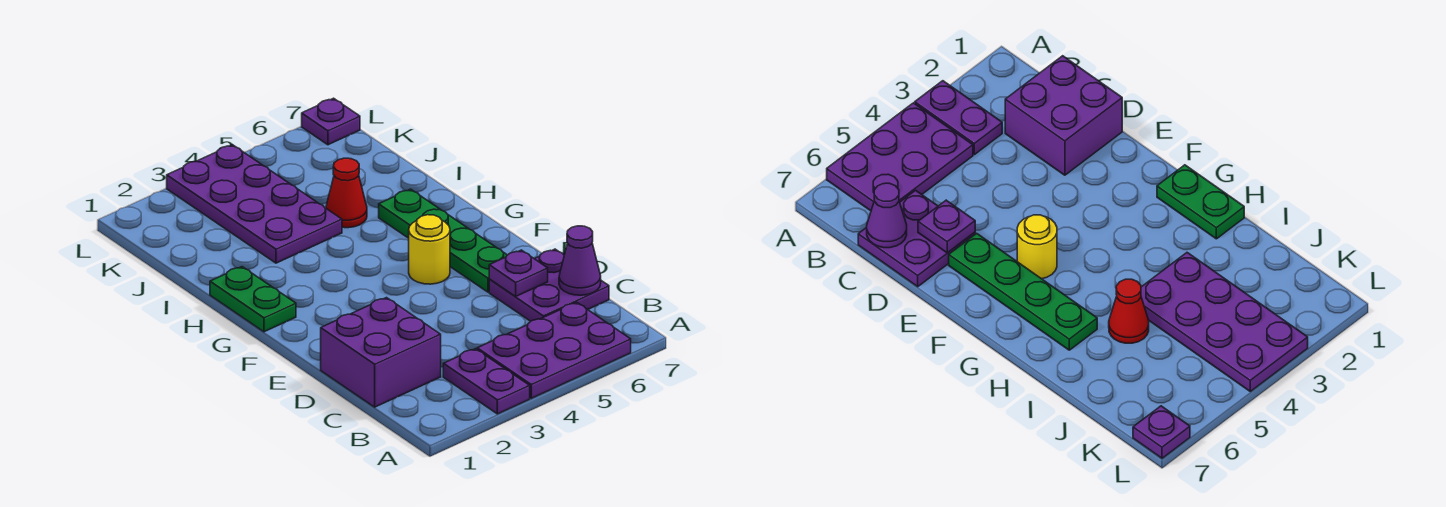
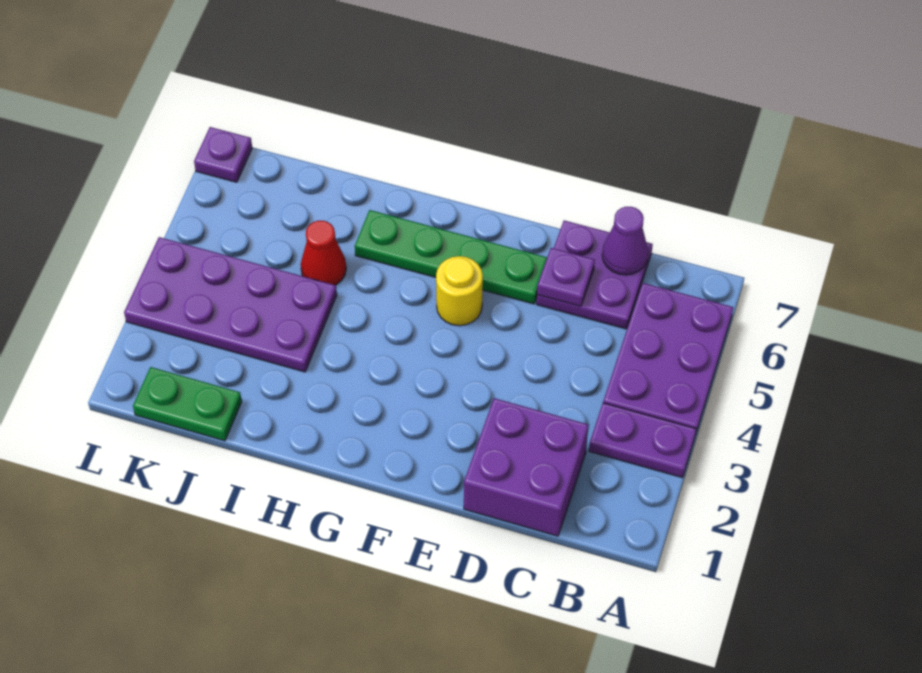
green plate G1:H1 level 1 -> green plate J1:K1 level 1

